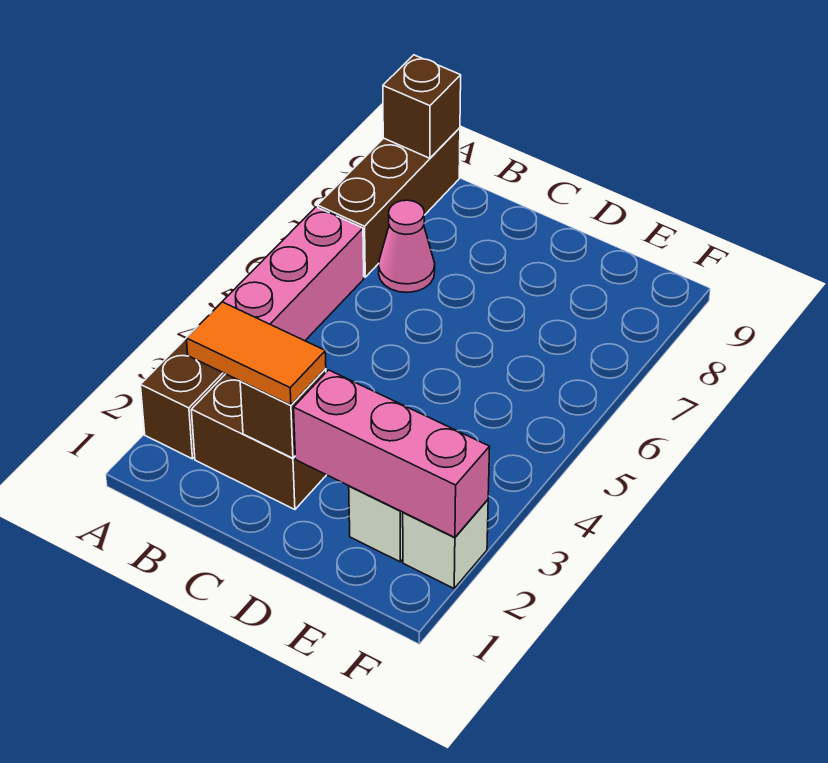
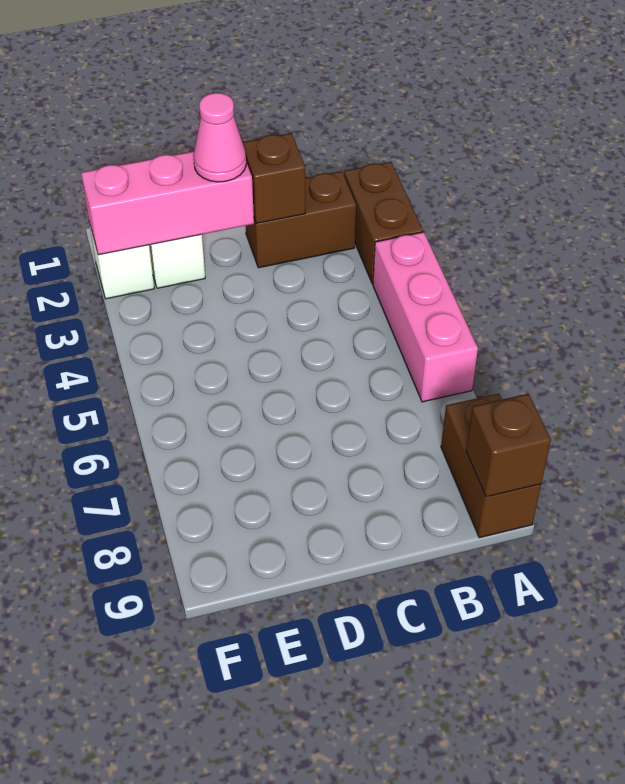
brown brick A7:A9 level 1 -> brown brick A8:A9 level 1
orange tile B2:C2 level 3 -> none
pink cone B7 level 1 -> pink cone D2 level 3

